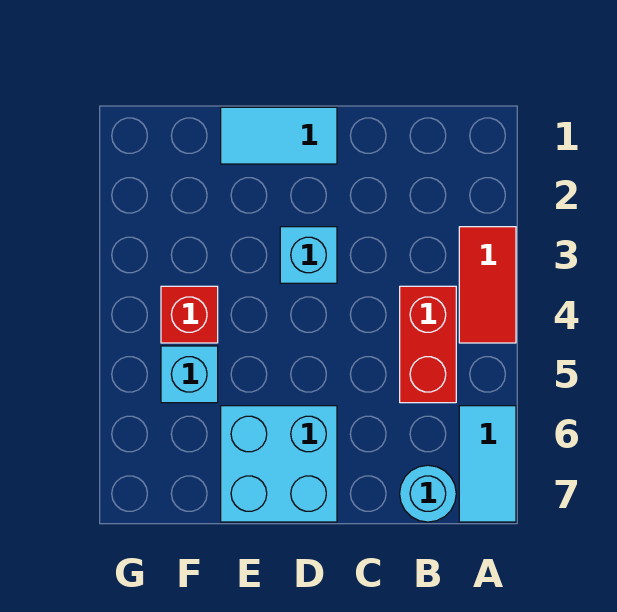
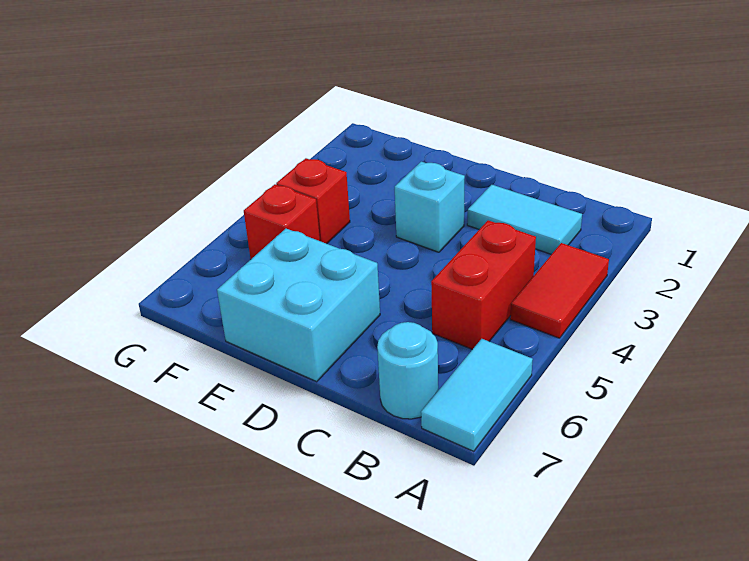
cyan tile D1:E1 level 1 -> cyan tile B2:C2 level 1
cyan brick F5 level 1 -> red brick F5 level 1

